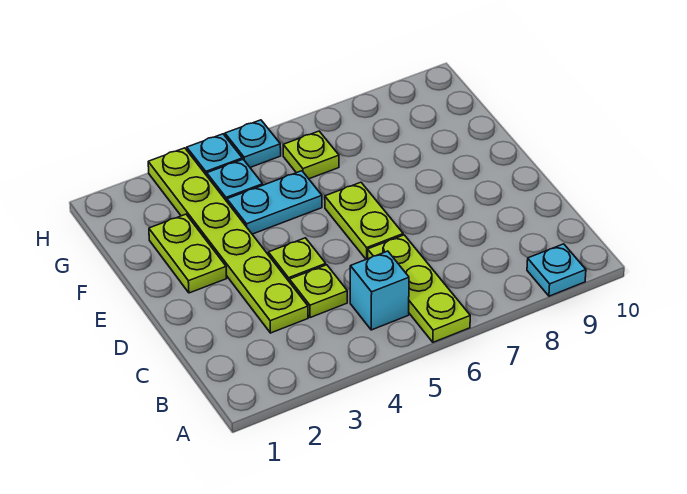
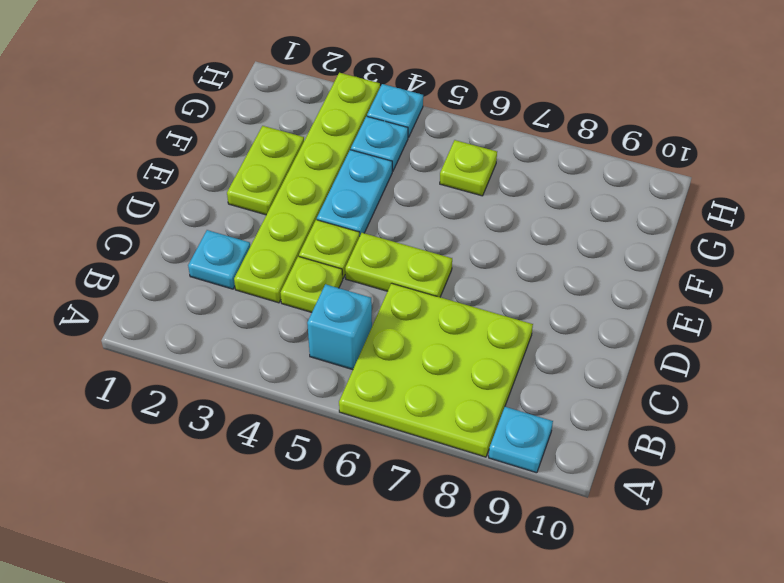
lime plate A6:C6 level 1 -> lime plate A6:C8 level 1
lime plate D6:E6 level 1 -> lime plate D5:D6 level 1
cyan plate F4:F5 level 1 -> cyan plate E4:F4 level 1
cyan plate H5 level 1 -> cyan plate C2 level 1

